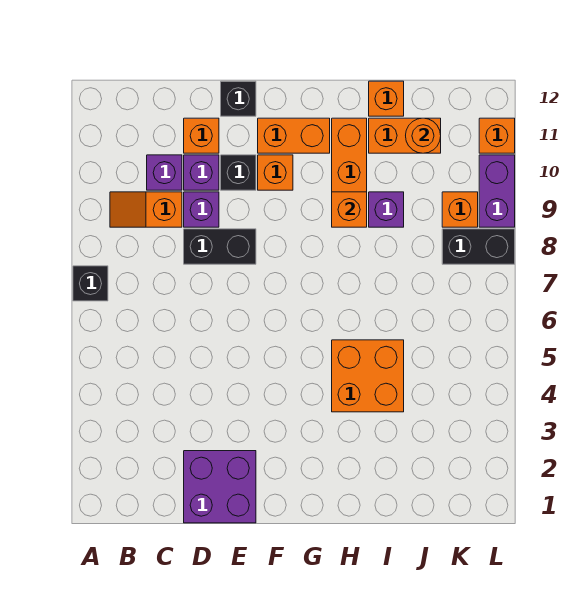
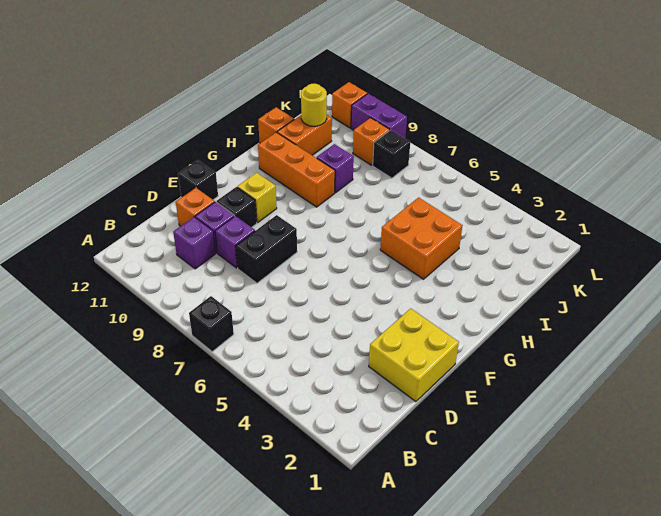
orange slope B9:C9 level 1 top C -> none
purple brick D1:E2 level 1 -> yellow brick D1:E2 level 1
orange brick F10 level 1 -> yellow brick F10 level 1
orange brick F11:G11 level 1 -> none
orange brick H9 level 2 -> none
orange round brick J11 level 2 -> yellow round brick J11 level 2
black brick K8:L8 level 1 -> black brick K8 level 1

